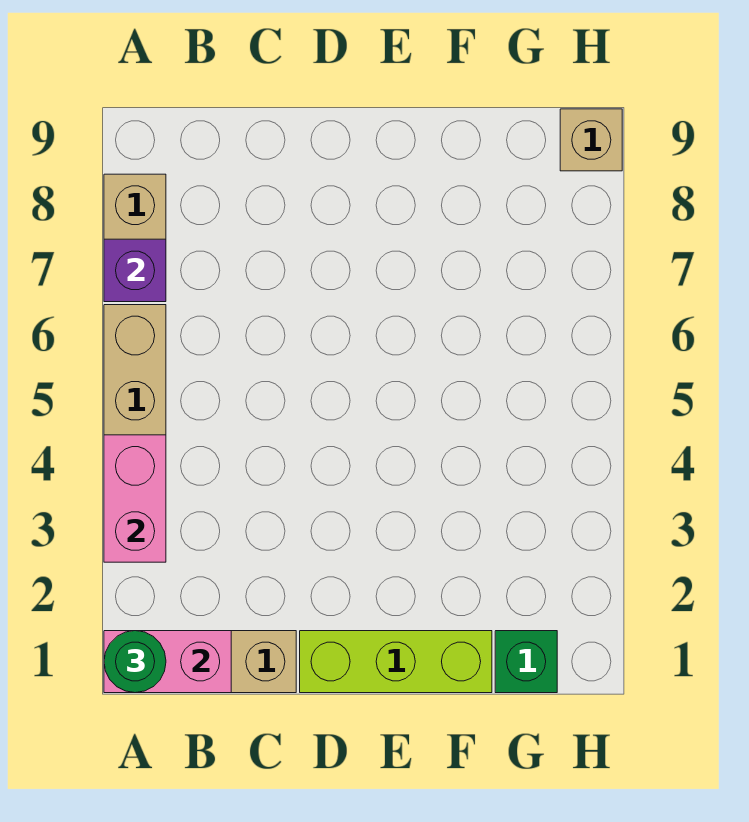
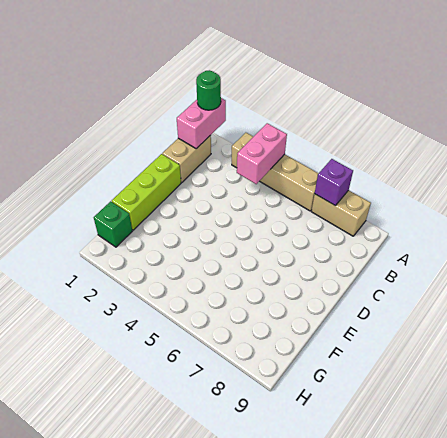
pink brick A3:A4 level 2 -> pink brick A4:B4 level 2
tan brick H9 level 1 -> none

